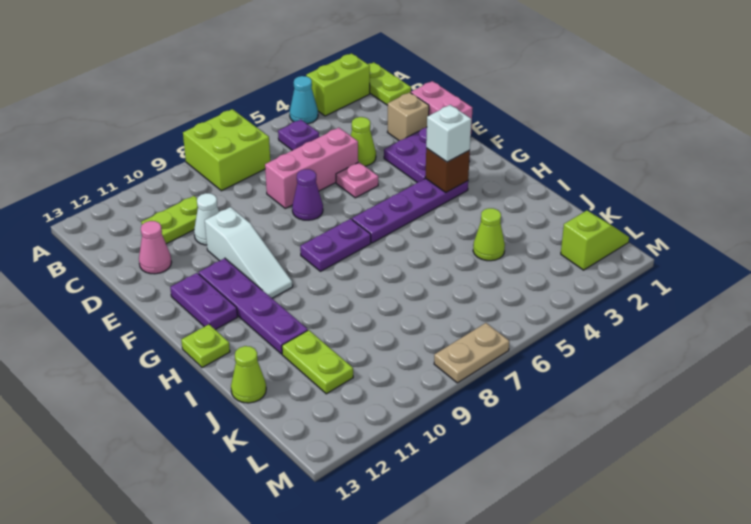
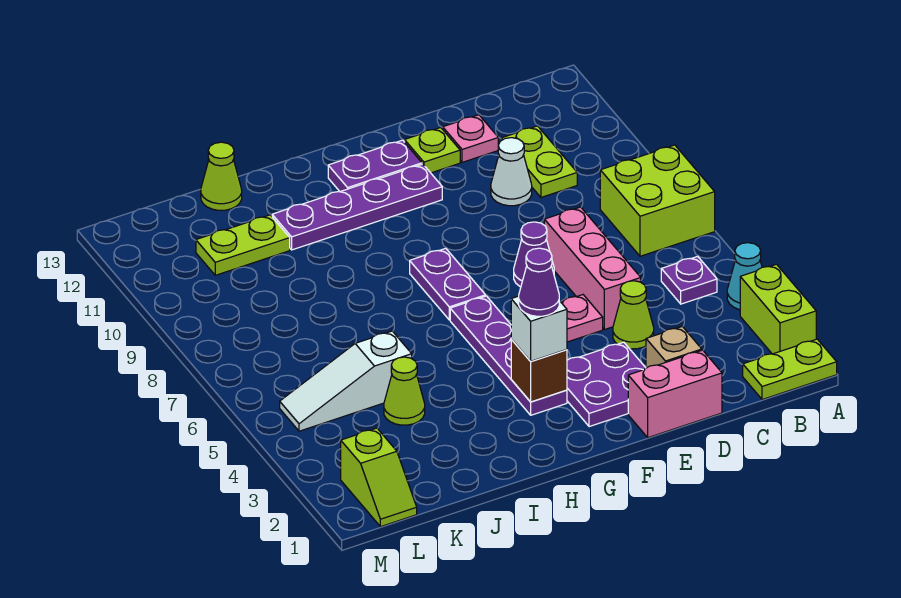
pink cone D12 level 1 -> pink plate D12 level 1
white slope E10:G10 level 1 top E -> white slope J5:L5 level 1 top J
none -> purple cone G3 level 4
lime plate H13 level 1 -> lime plate E12 level 1
tan plate M7:M8 level 1 -> none

